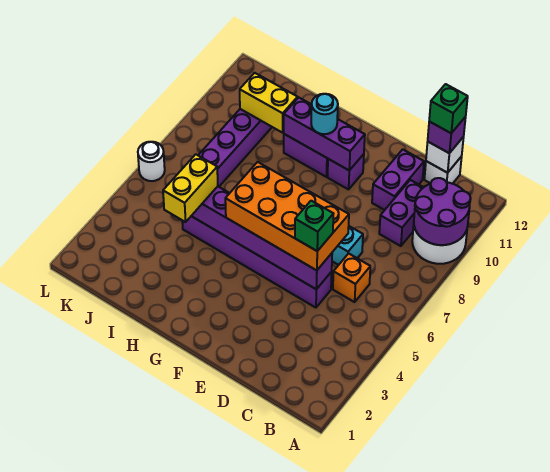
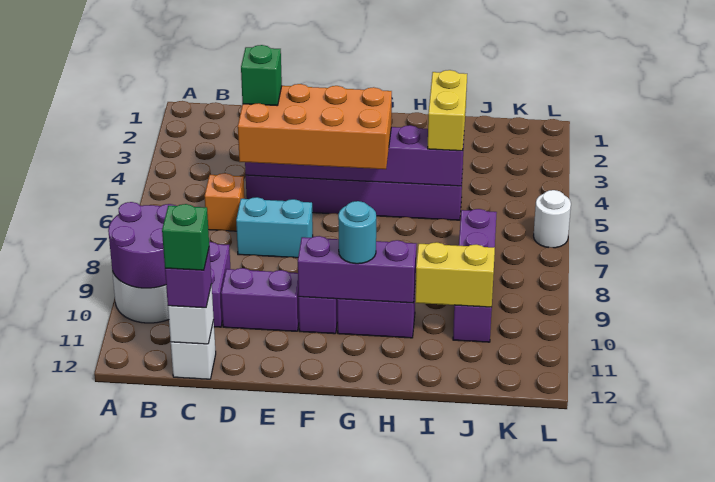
purple brick D10:D11 level 1 -> purple brick D10:E10 level 1

